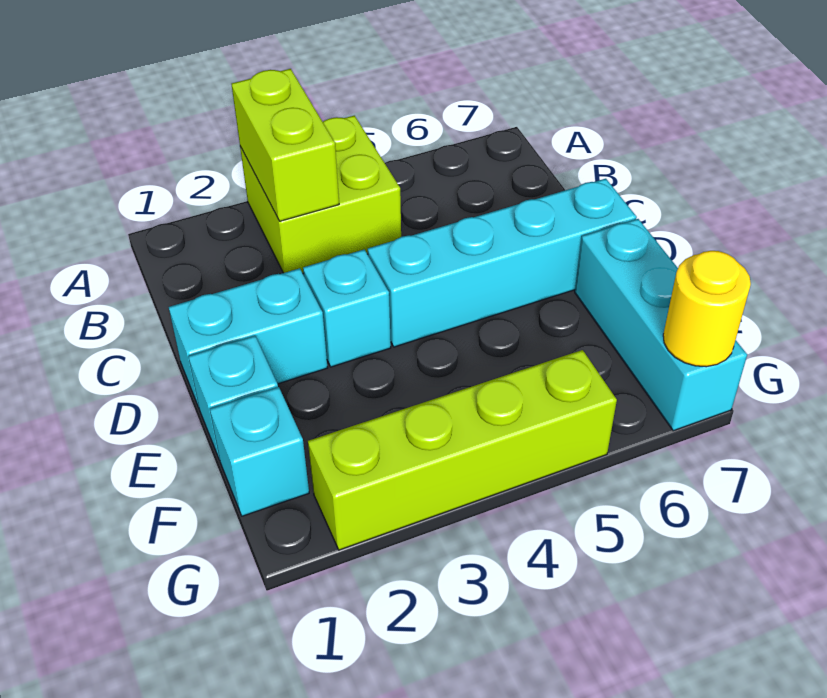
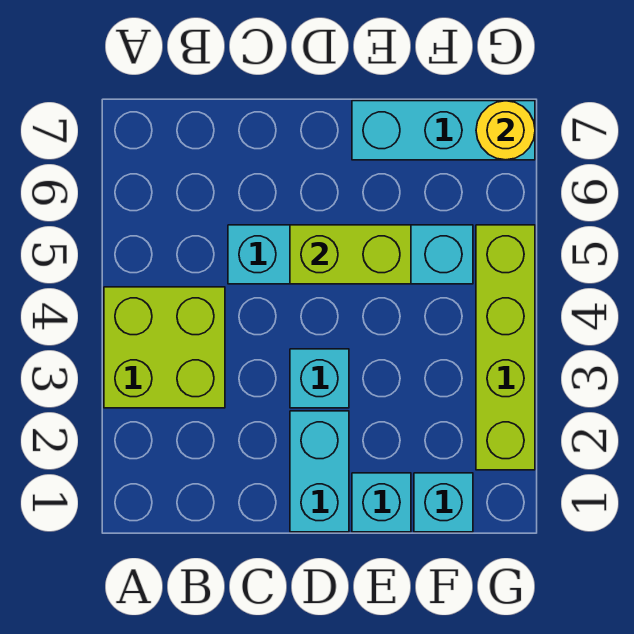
lime brick A3:B3 level 2 -> lime brick D5:E5 level 2
cyan brick D4:D7 level 1 -> cyan brick C5:F5 level 1

